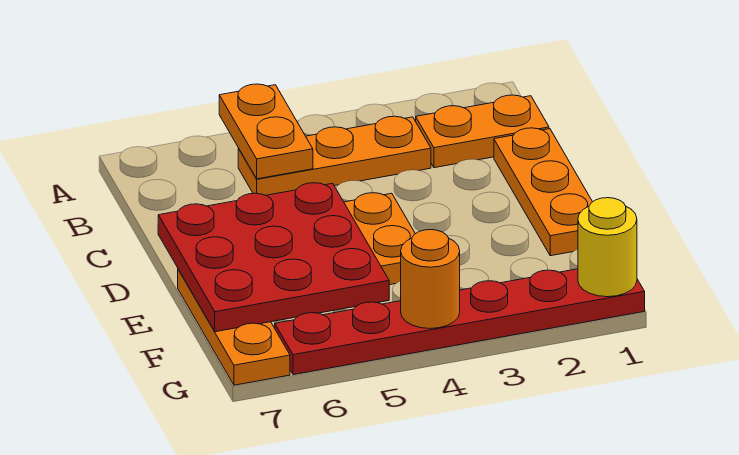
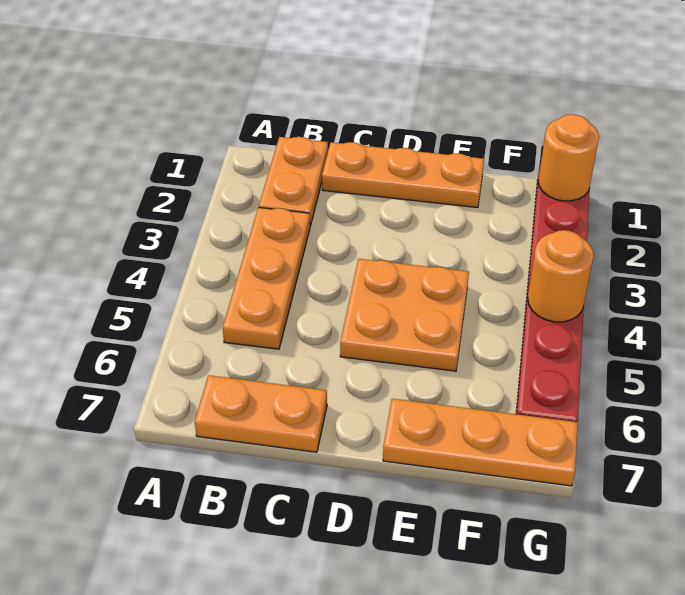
orange plate A5:B5 level 2 -> orange plate B7:C7 level 1
red plate D5:F7 level 2 -> none
yellow round brick G1 level 2 -> orange round brick G1 level 2

